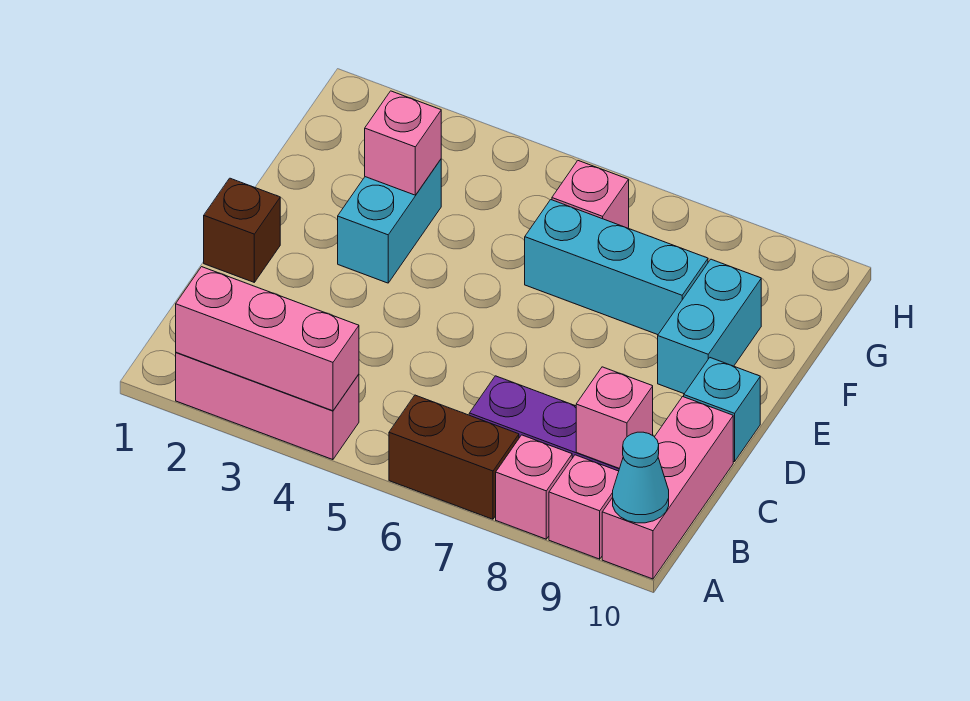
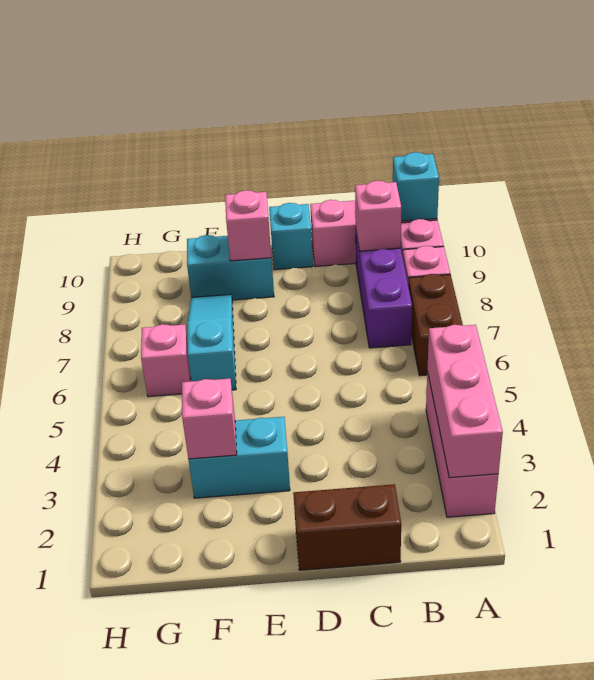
cyan cone A10 level 2 -> cyan brick A10 level 2
brown brick D1 level 1 -> brown brick C1:D1 level 1
none -> pink brick E9 level 2
cyan brick F6:F8 level 1 -> cyan slope F6:F8 level 1 top 6

